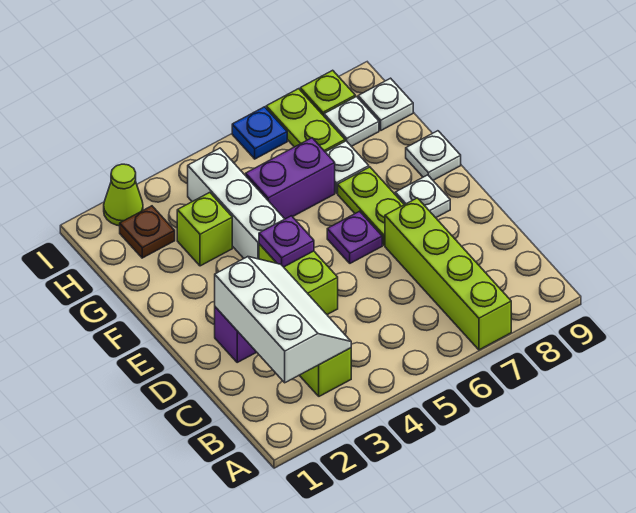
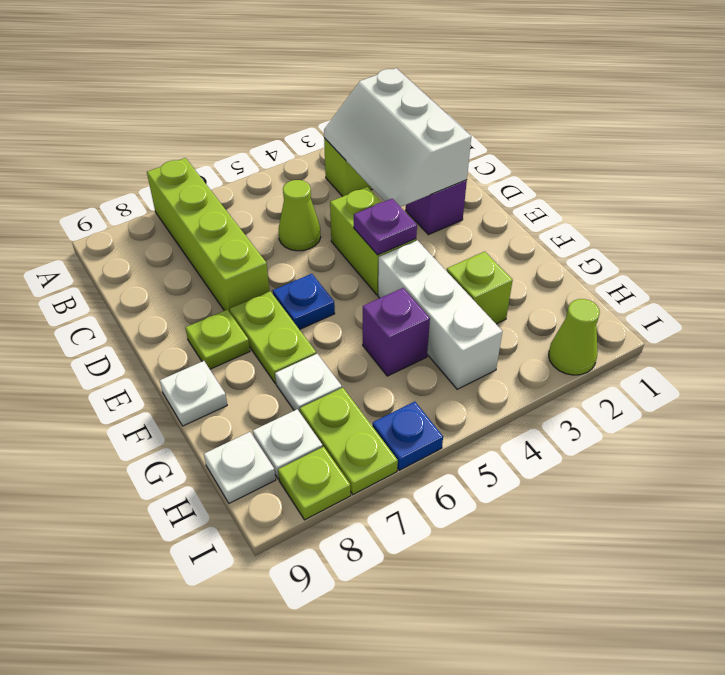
none -> lime cone C5 level 1
purple plate E6 level 1 -> blue plate E6 level 1
white plate E8 level 1 -> lime plate E8 level 1
purple brick G5:G6 level 1 -> purple brick G5 level 1
brown plate H2 level 1 -> none

